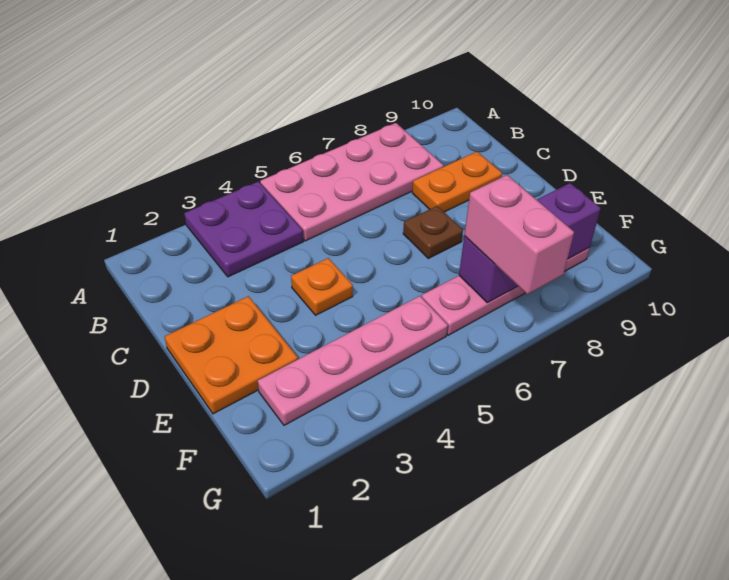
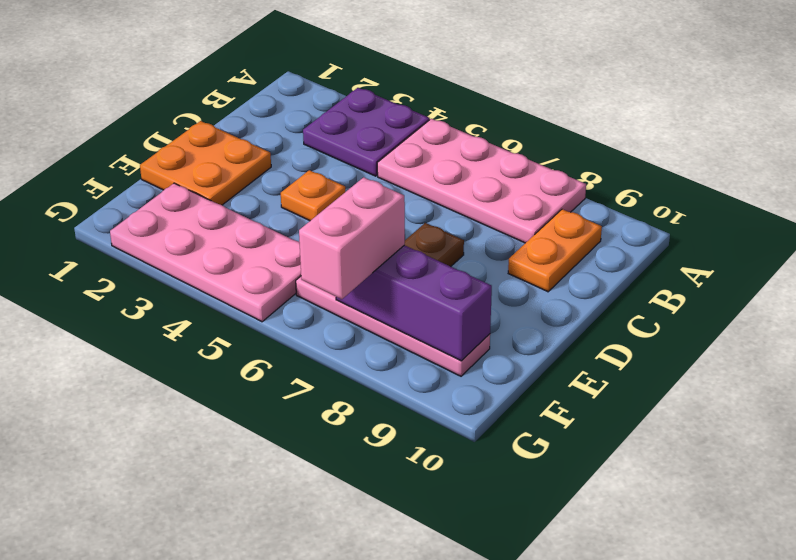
orange plate C8:C9 level 1 -> orange plate B9:C9 level 1
pink plate F2:F5 level 1 -> pink plate F2:G5 level 1

